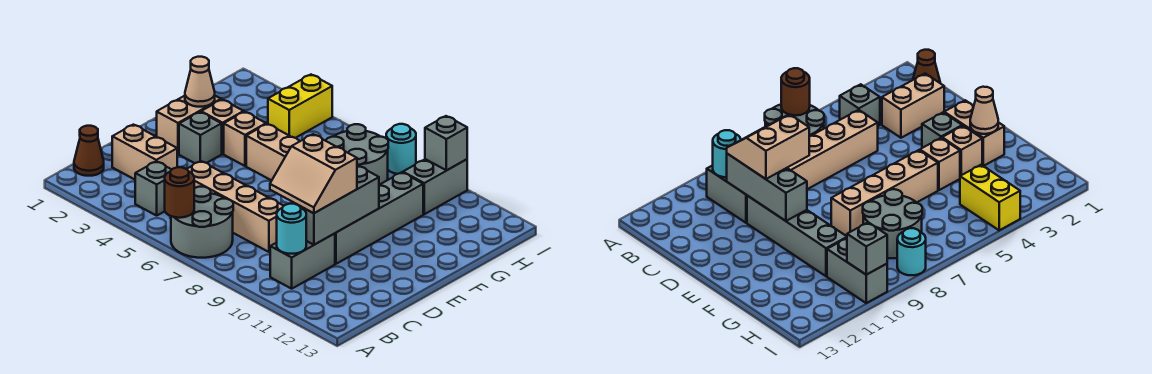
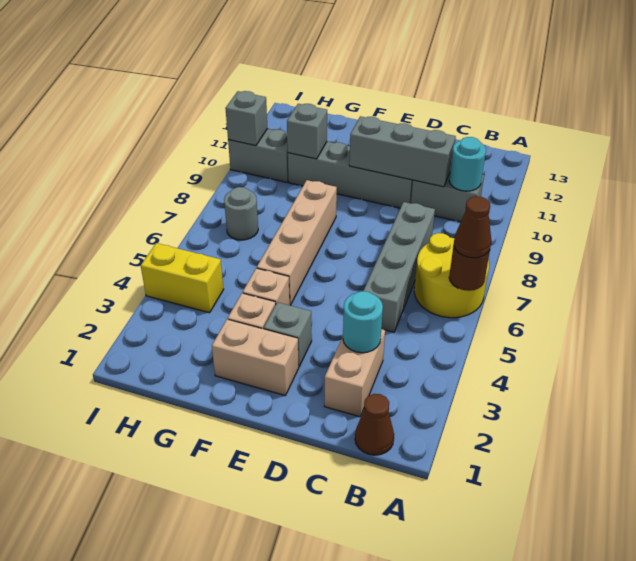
grey round brick A6:B7 level 1 -> yellow round brick A6:B7 level 1
none -> brown cone A6 level 3
grey brick B4 level 1 -> grey brick G10 level 2
tan brick C5:C8 level 1 -> grey brick C5:C8 level 1
tan slope C9:D10 level 3 top D -> none
tan cone F2 level 2 -> none
grey round brick G7:H8 level 1 -> grey round brick H7 level 1
cyan round brick I8 level 1 -> cyan round brick C3 level 2

